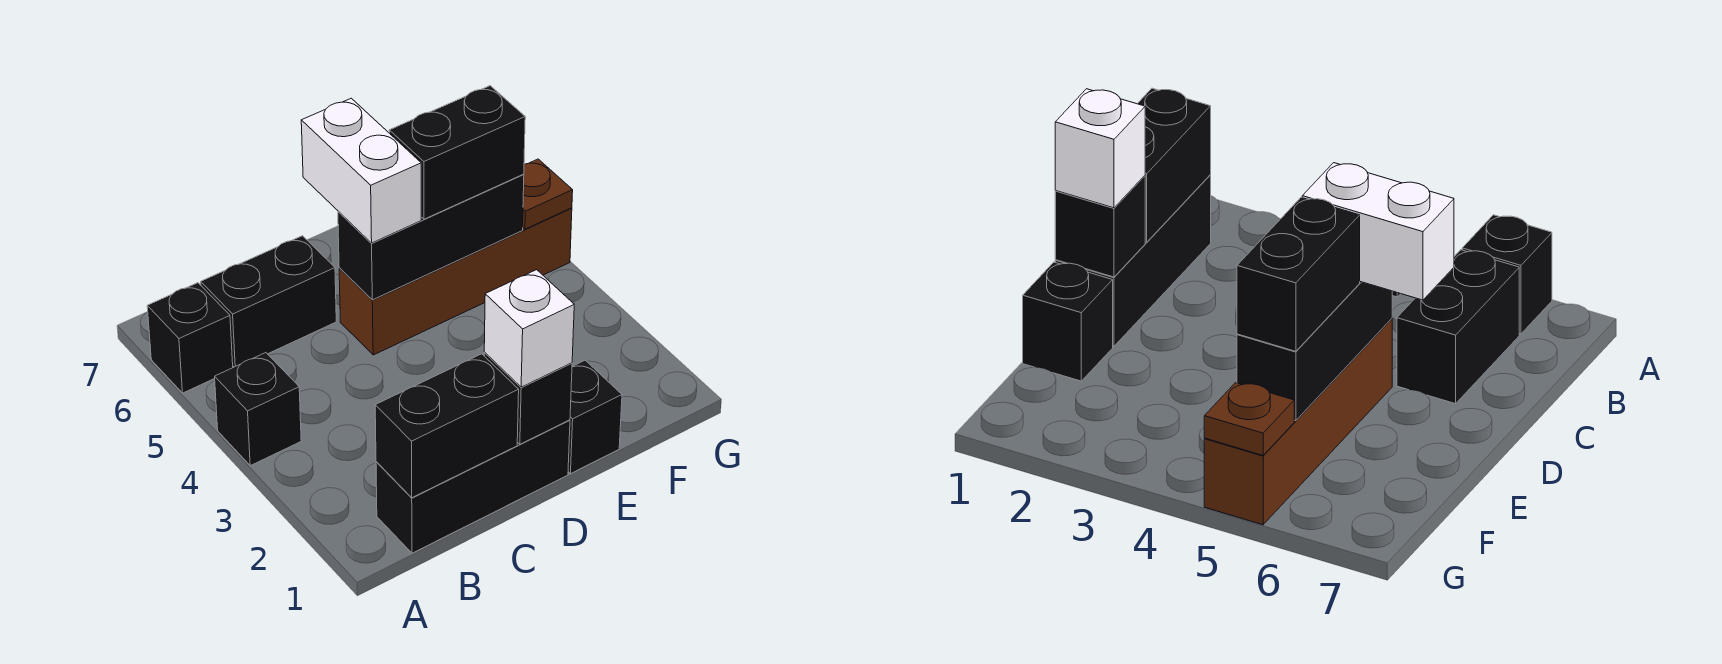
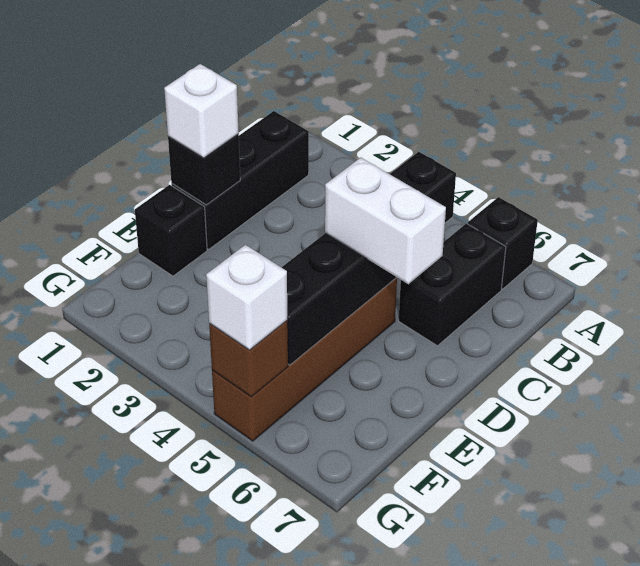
black brick B1:C1 level 2 -> none
black brick E5:F5 level 3 -> none
brown plate G5 level 2 -> brown brick G5 level 2
none -> white brick G5 level 3

